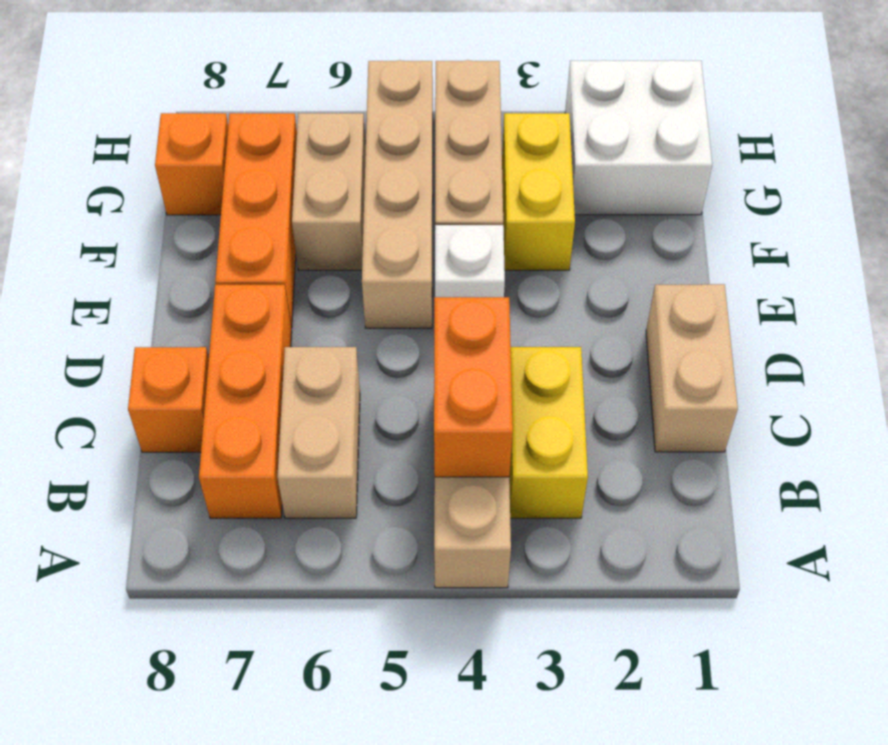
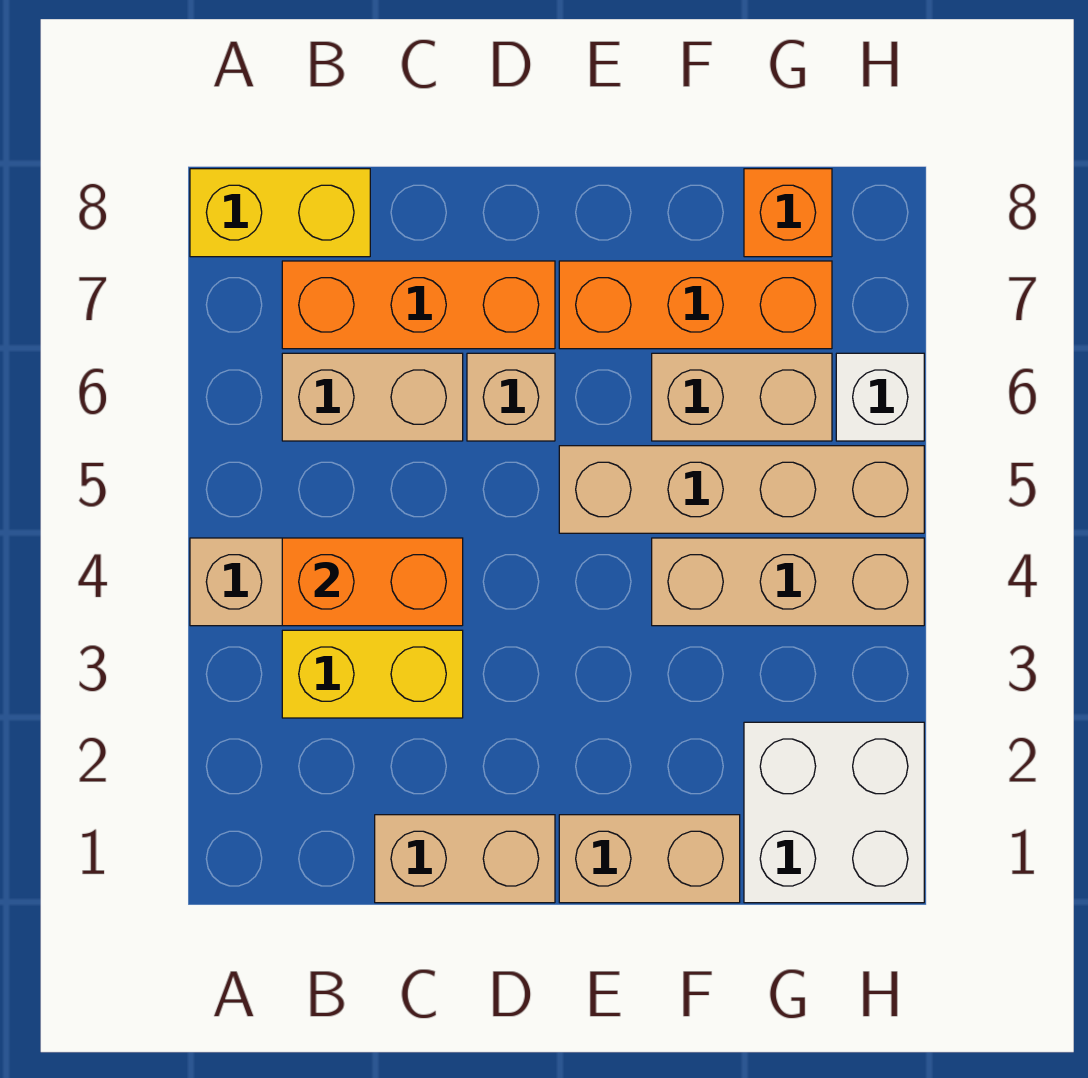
orange brick C8 level 1 -> none
none -> tan brick D6 level 1
none -> tan brick E1:F1 level 1
white brick E4 level 1 -> white brick H6 level 1
yellow brick F3:G3 level 1 -> yellow brick A8:B8 level 1

